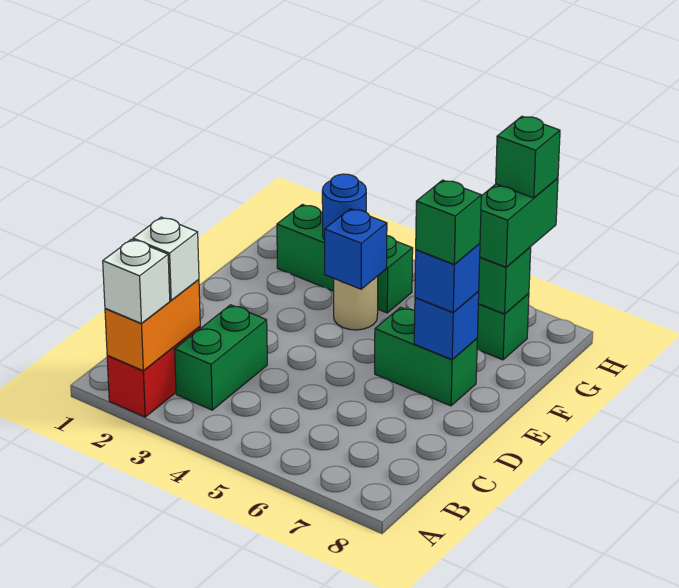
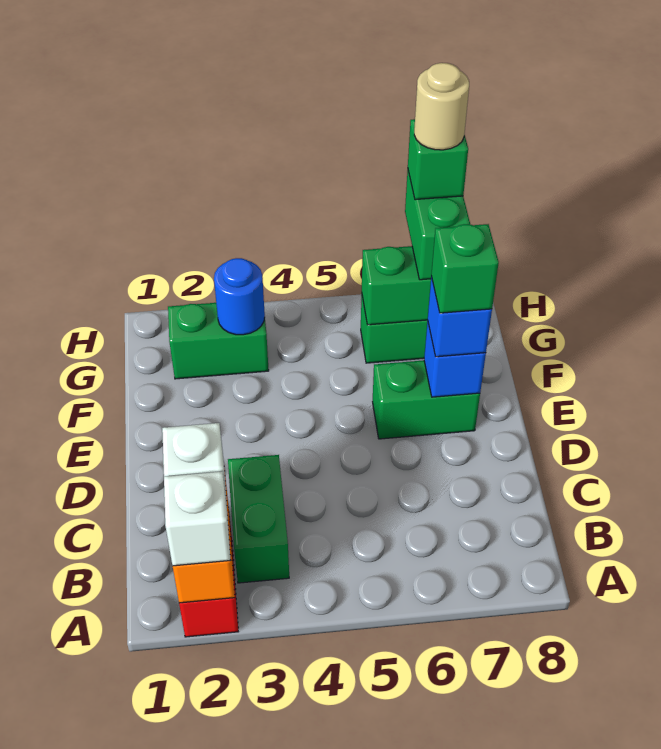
tan round brick F4 level 1 -> tan round brick H7 level 5
blue brick F4 level 2 -> none
green brick G2:G4 level 1 -> green brick G2:G3 level 1

